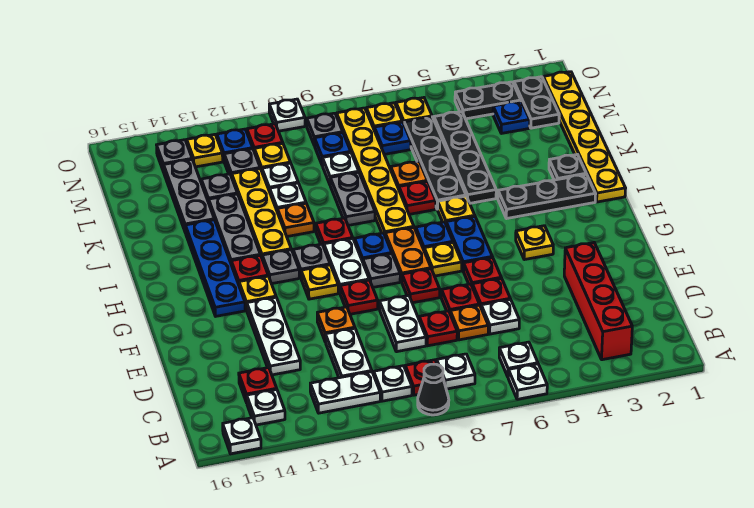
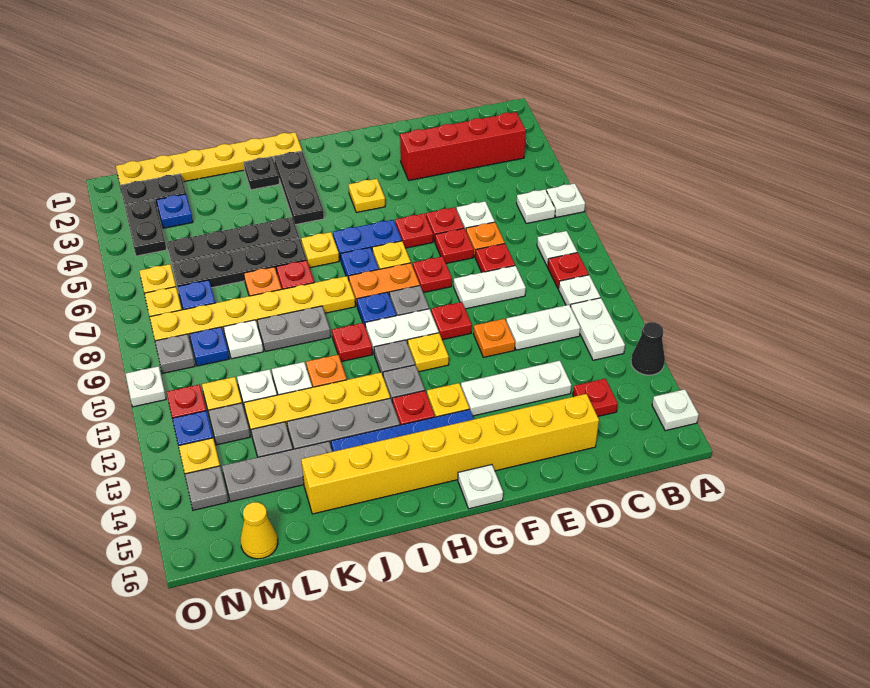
black cone A9 level 1 -> black cone A13 level 1
white plate B14 level 1 -> white plate G16 level 1
none -> yellow brick D15:K15 level 1
none -> yellow cone M16 level 1

